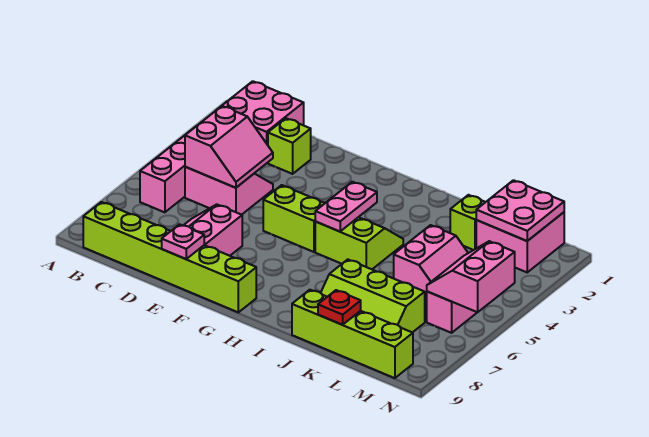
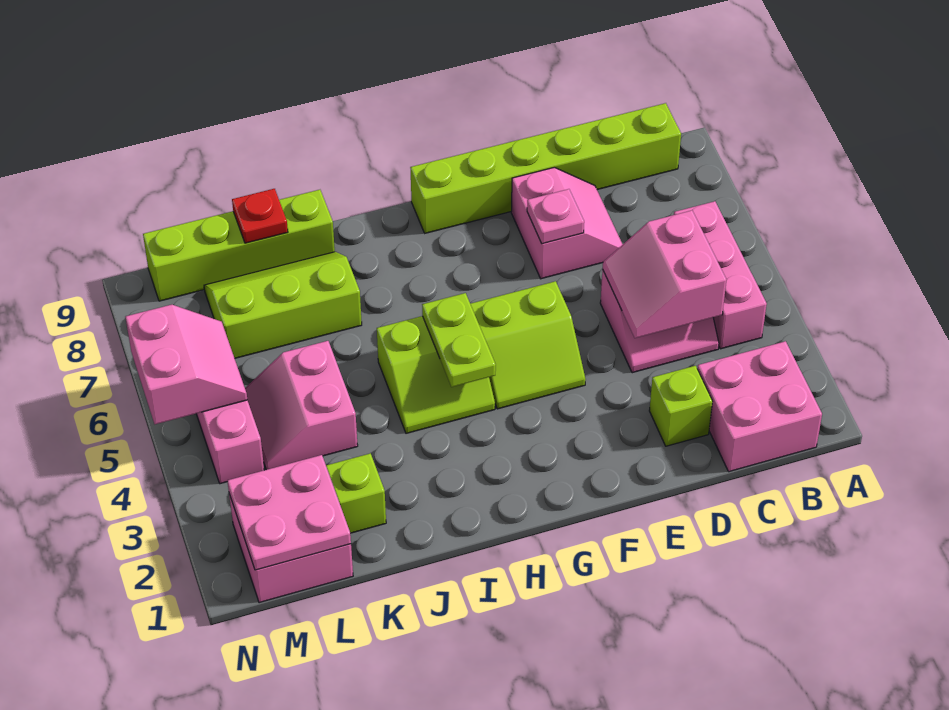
pink plate E9 level 2 -> pink plate E7 level 2
pink plate H4:H5 level 2 -> lime plate H4:H5 level 2

